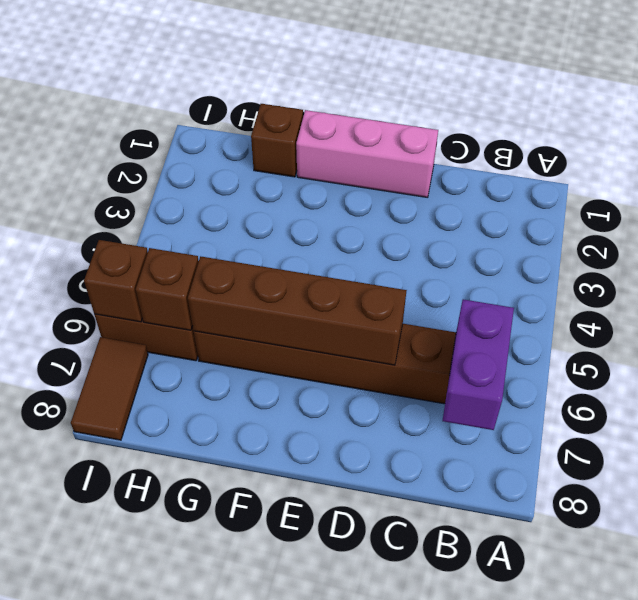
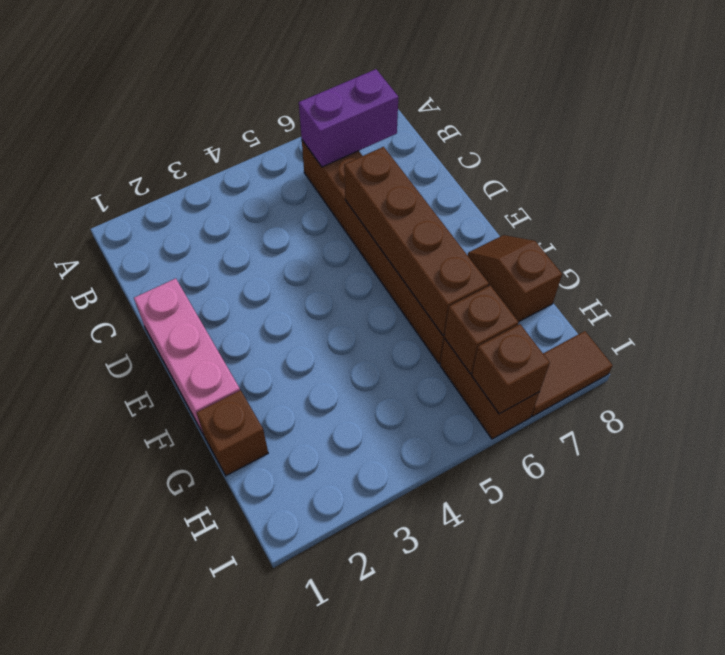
none -> brown slope F8:G8 level 1 top G

